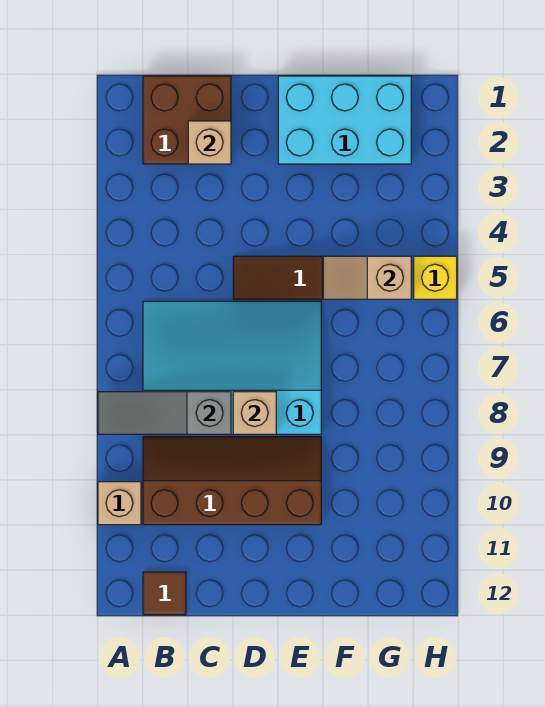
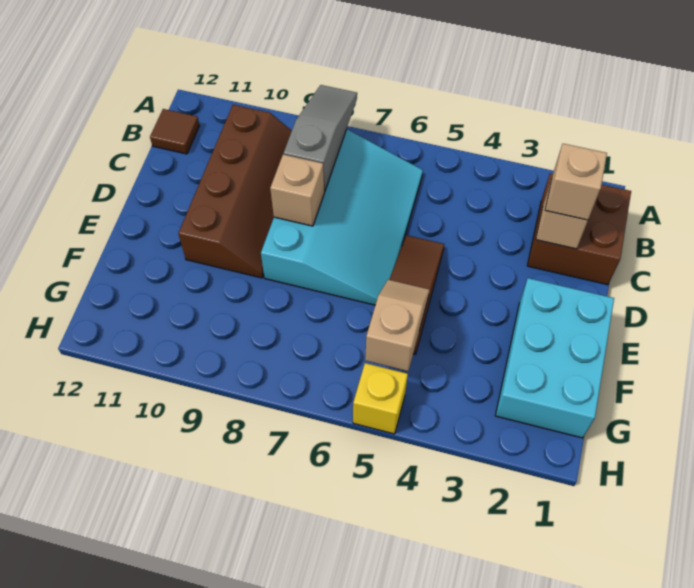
tan brick A10 level 1 -> tan brick C2 level 3

